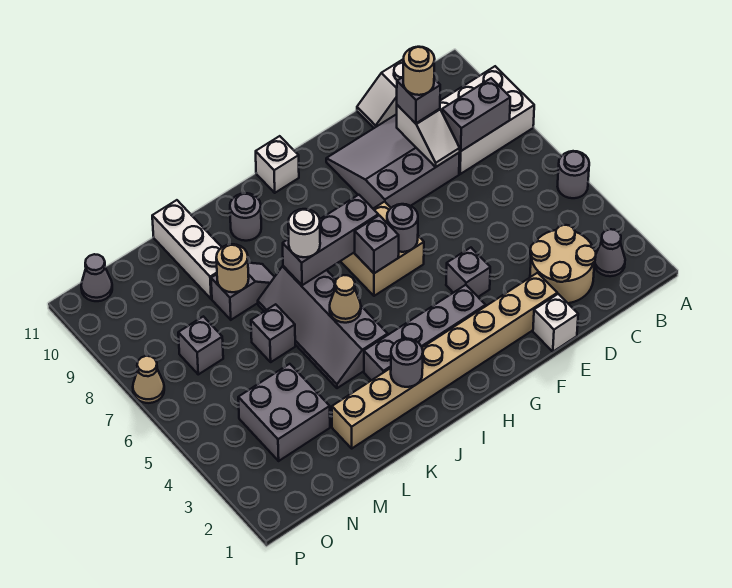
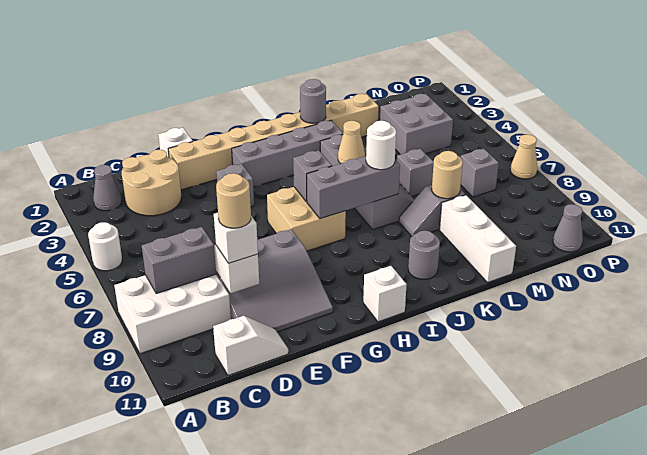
grey round brick A5 level 1 -> white round brick A5 level 1
grey brick D9 level 3 -> white brick D9 level 3
grey round brick G6 level 2 -> none

